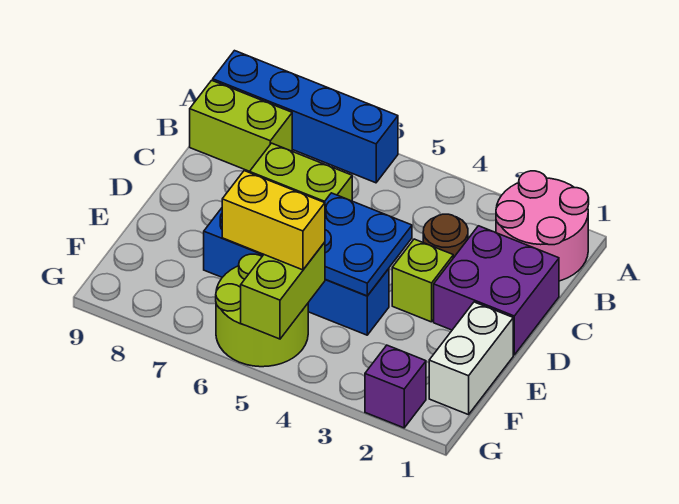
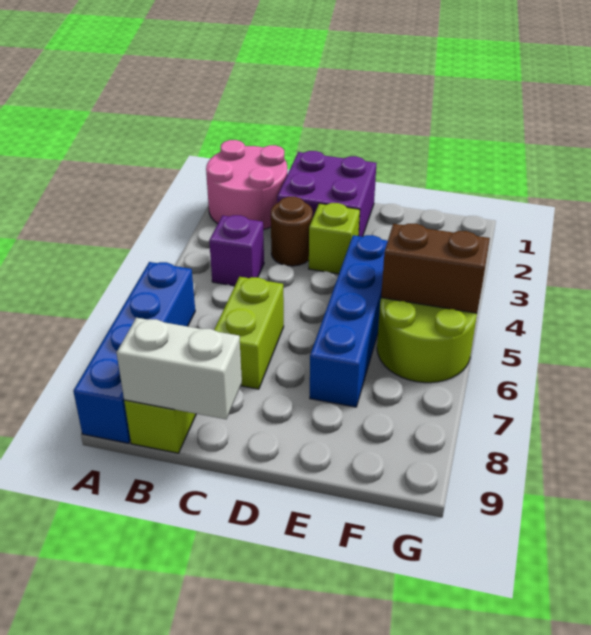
blue plate D4:E5 level 2 -> none
white brick E1:F1 level 1 -> white brick B9:C9 level 2
lime brick F5:G5 level 2 -> brown brick F5:G5 level 2
yellow brick F5:F6 level 3 -> none
purple brick G2 level 1 -> purple brick B4 level 1

